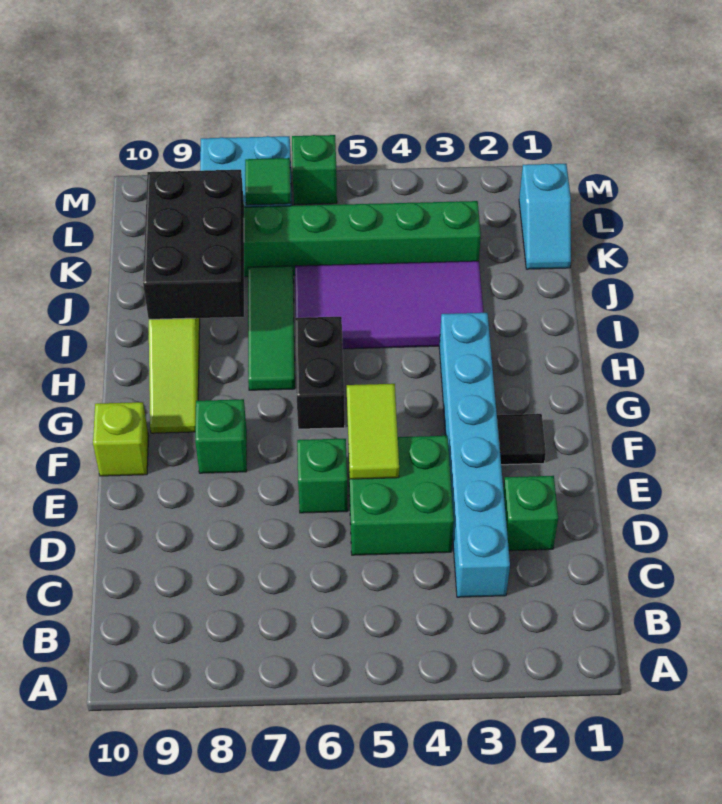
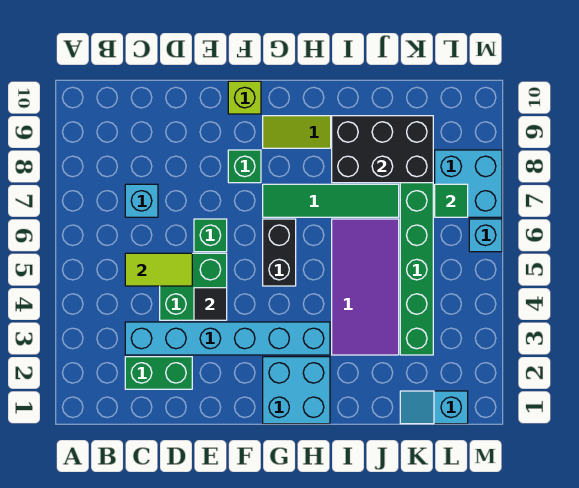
none -> cyan brick C7 level 1
green brick D2 level 1 -> green brick C2:D2 level 1
lime tile E5:F5 level 2 -> lime tile C5:D5 level 2
black tile F2 level 1 -> black tile E4 level 2
none -> cyan brick G1:H2 level 1
black brick G6:H6 level 1 -> black brick G5:G6 level 1
green tile H7:J7 level 1 -> green tile G7:J7 level 1
green brick M6 level 1 -> cyan brick M6 level 1

